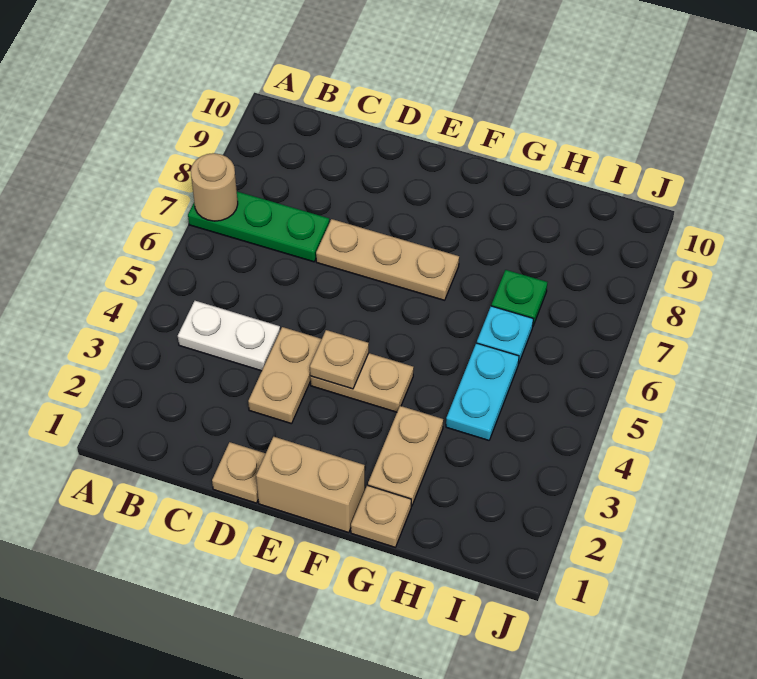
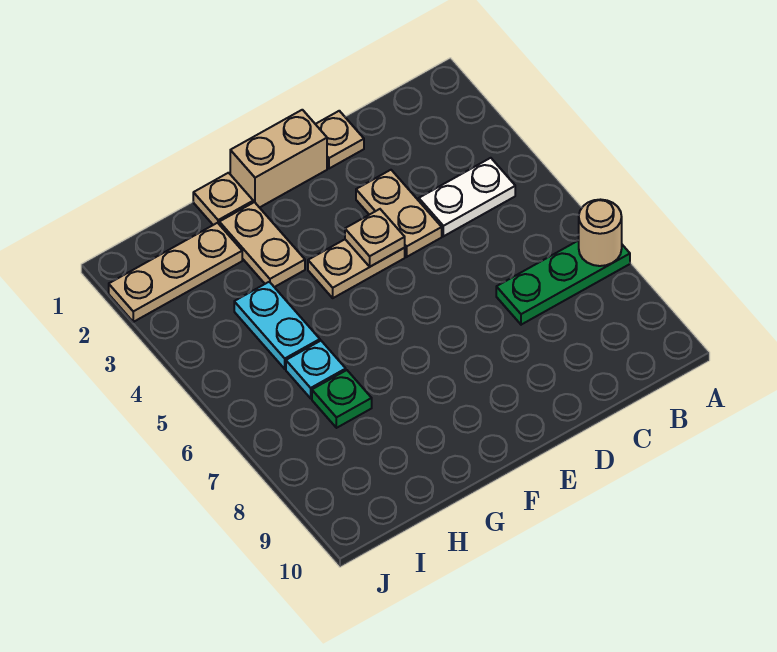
tan plate D7:F7 level 1 -> tan plate H2:J2 level 1

